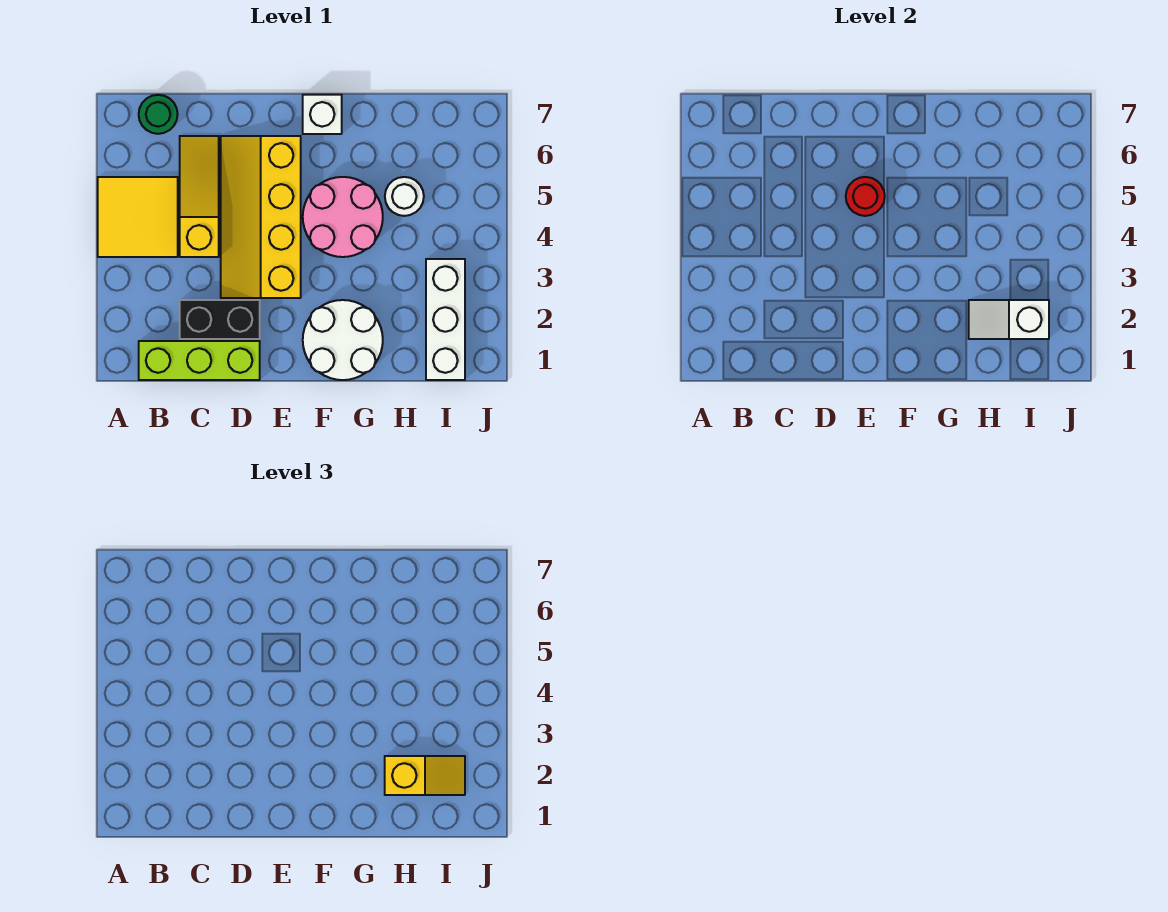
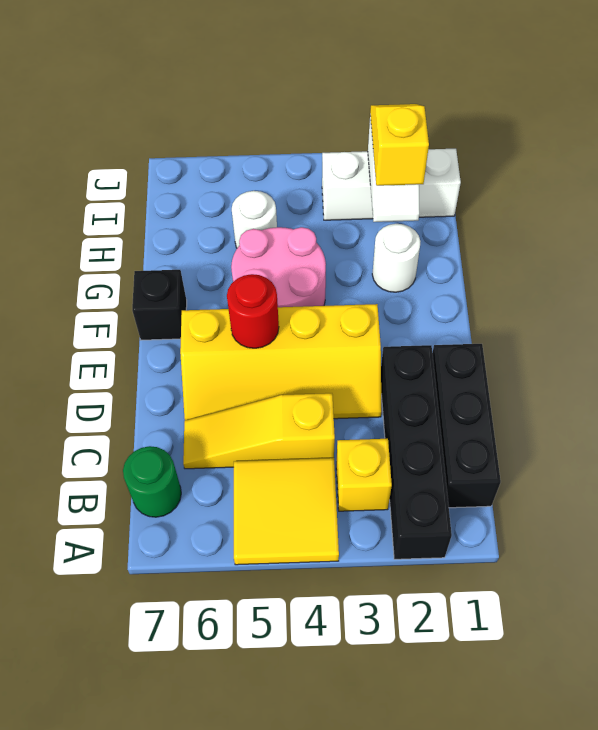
lime brick B1:D1 level 1 -> black brick B1:D1 level 1
none -> yellow brick B3 level 1
black brick C2:D2 level 1 -> black brick A2:D2 level 1
white round brick F1:G2 level 1 -> white round brick G2 level 1
white brick F7 level 1 -> black brick F7 level 1

